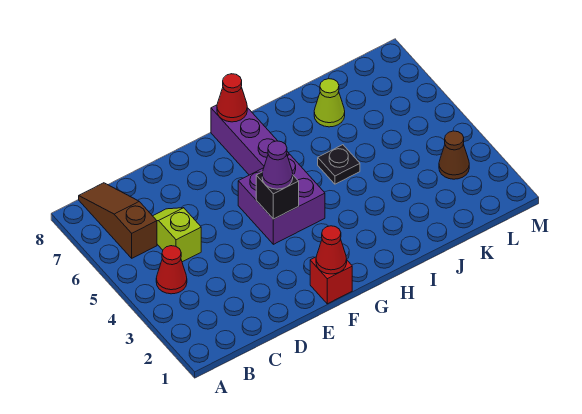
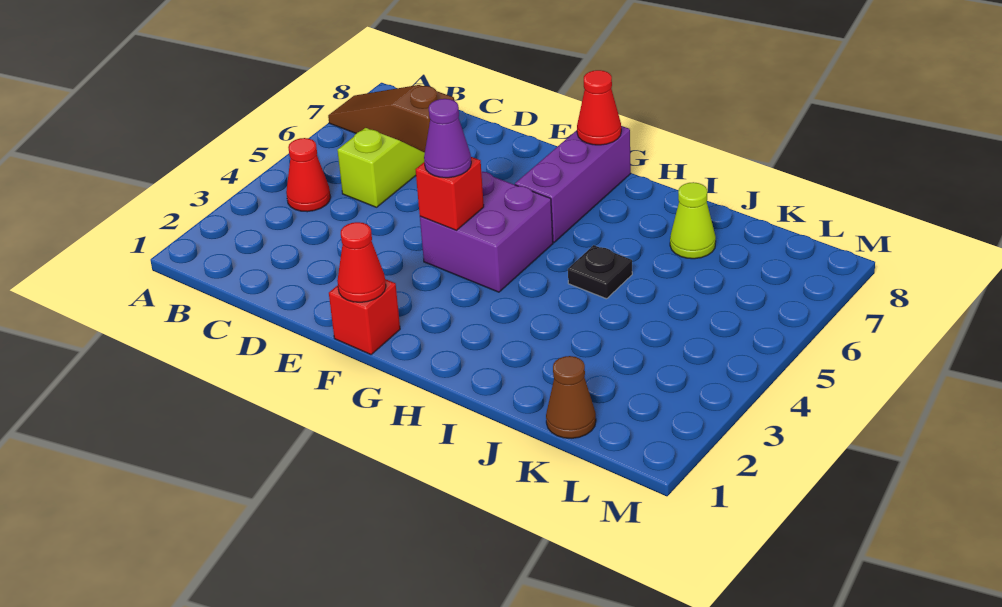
brown slope B6:B8 level 1 top 6 -> brown slope A7:C7 level 1 top C
black brick F4 level 2 -> red brick F4 level 2
brown cone L3 level 1 -> brown cone K1 level 1

